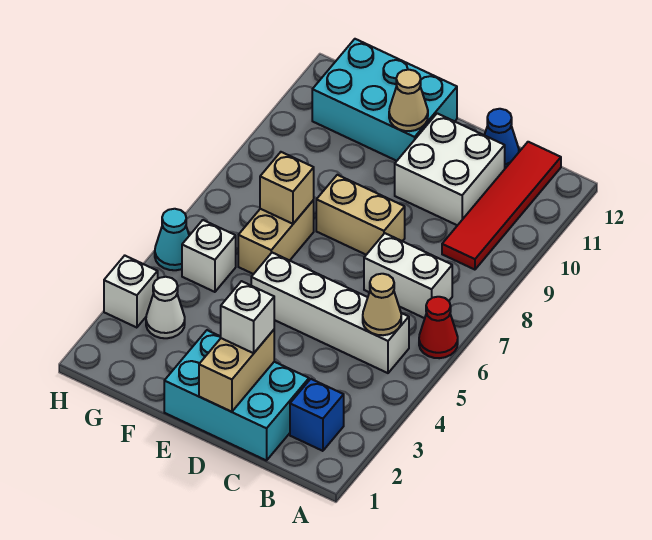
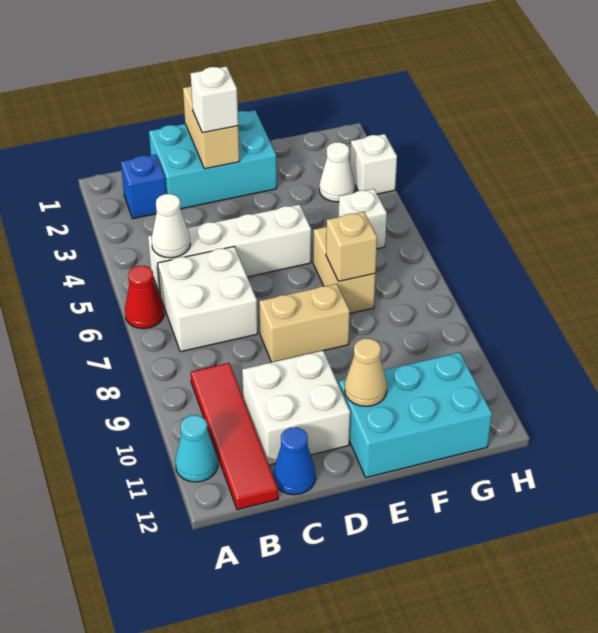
tan cone B5 level 2 -> white cone B5 level 2
white brick B7:C7 level 1 -> white brick B6:C7 level 1
cyan cone H5 level 1 -> cyan cone A11 level 1

